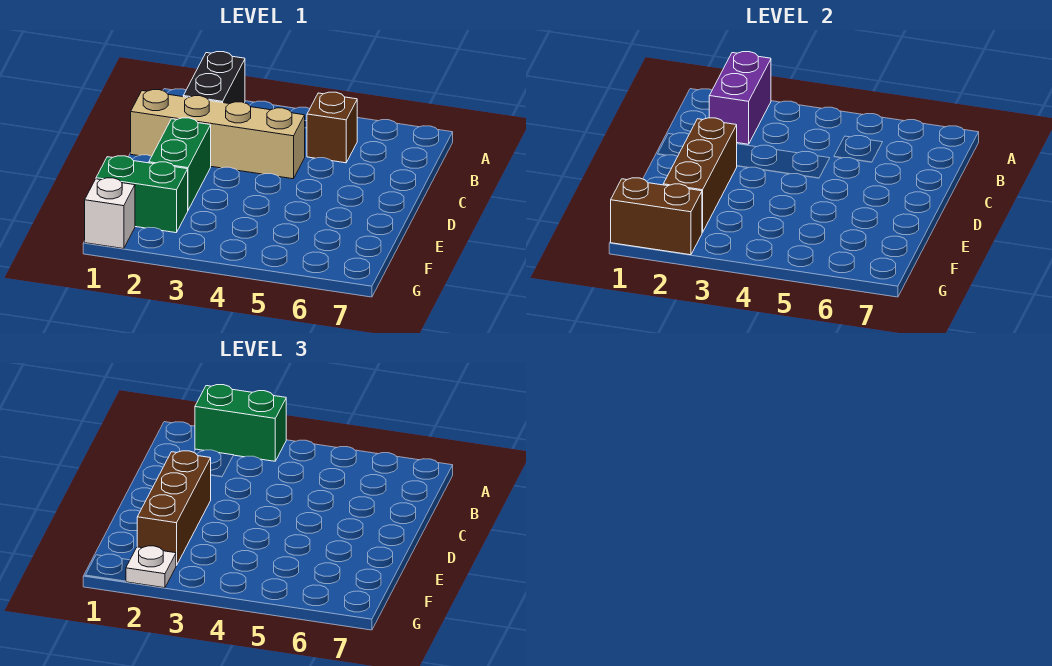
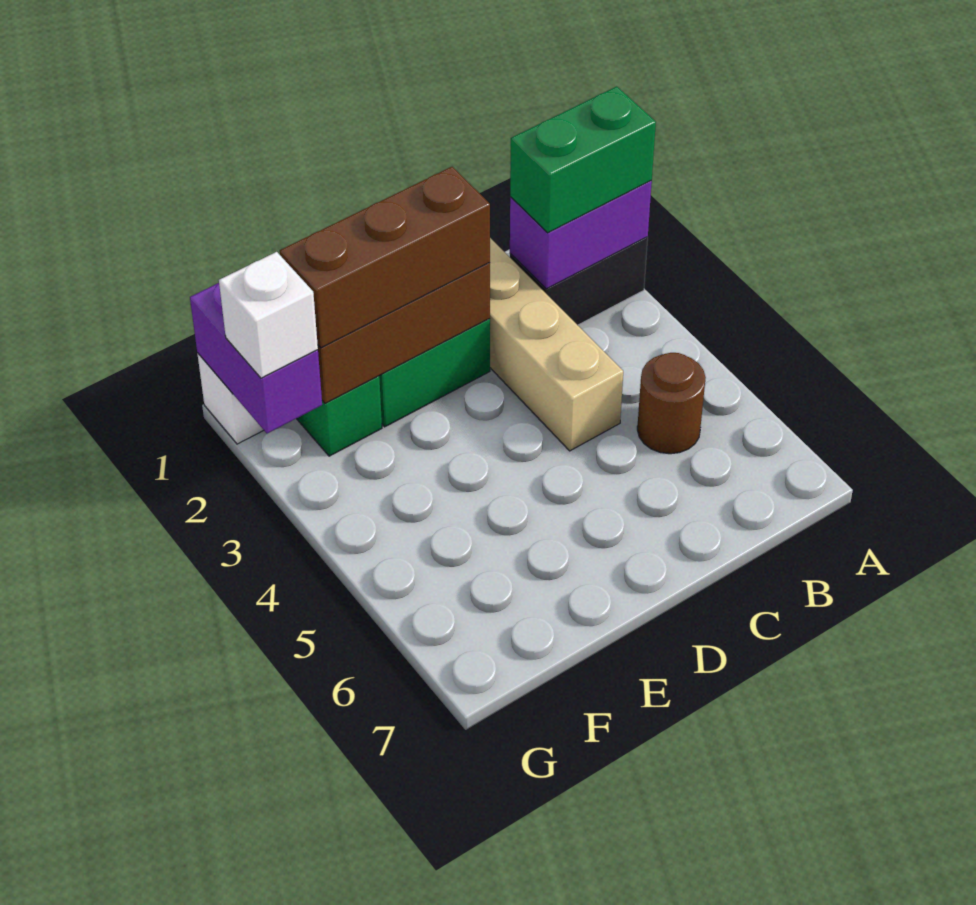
green brick A2:A3 level 3 -> green brick A2:B2 level 3
brown brick B5 level 1 -> brown round brick B5 level 1
brown brick G1:G2 level 2 -> purple brick G1:G2 level 2
white plate G2 level 3 -> white brick G2 level 3

